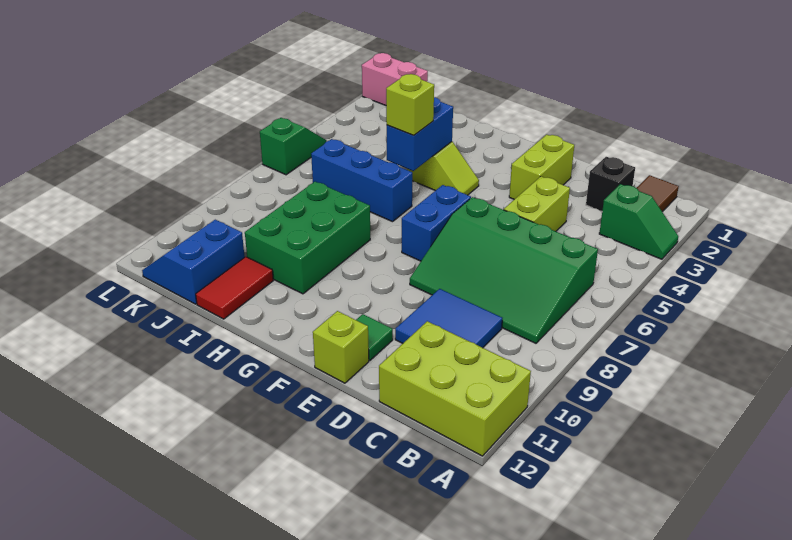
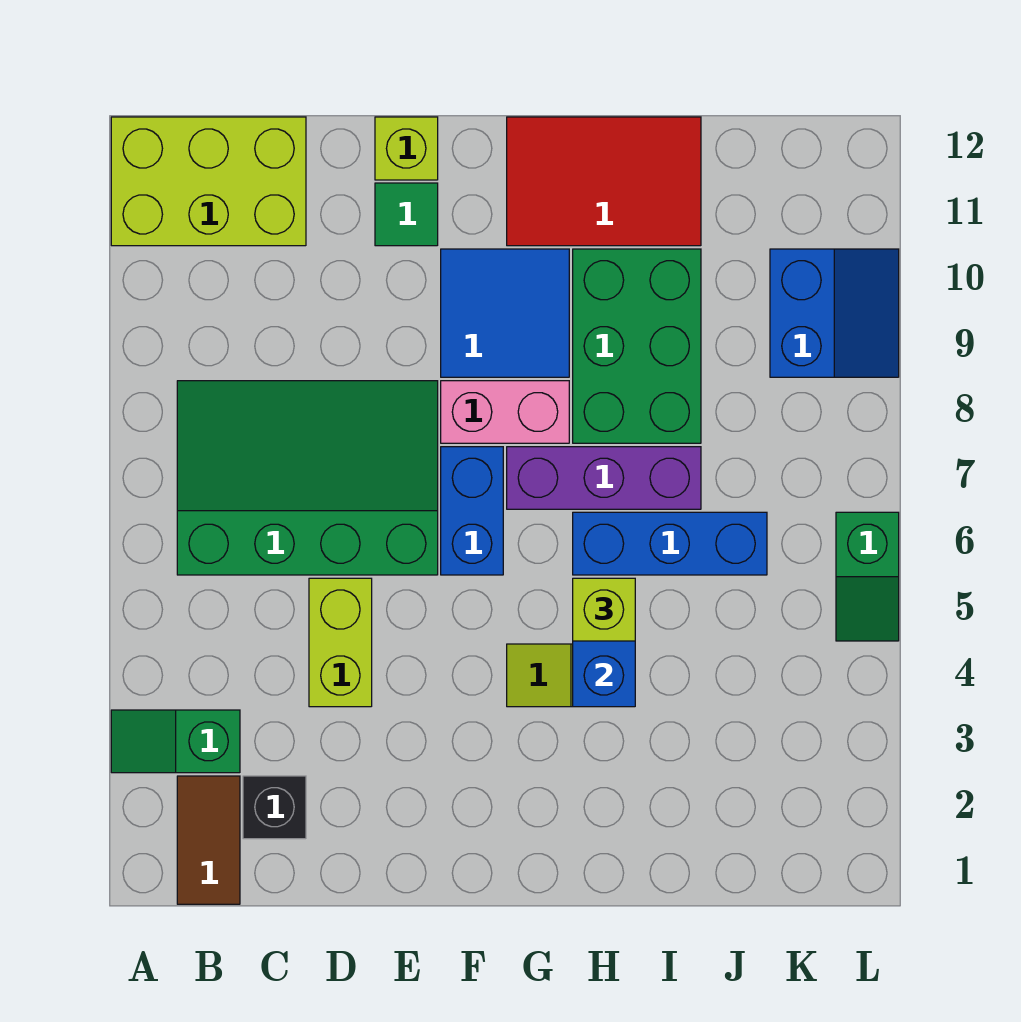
blue tile C9:D10 level 1 -> blue tile F9:G10 level 1
lime brick E2:E3 level 1 -> none
none -> purple brick G7:I7 level 1
red tile I11:I12 level 1 -> red tile G11:I12 level 1
blue slope J11:K12 level 1 top J -> blue slope K9:L10 level 1 top K
pink brick K1:L1 level 1 -> pink brick F8:G8 level 1

